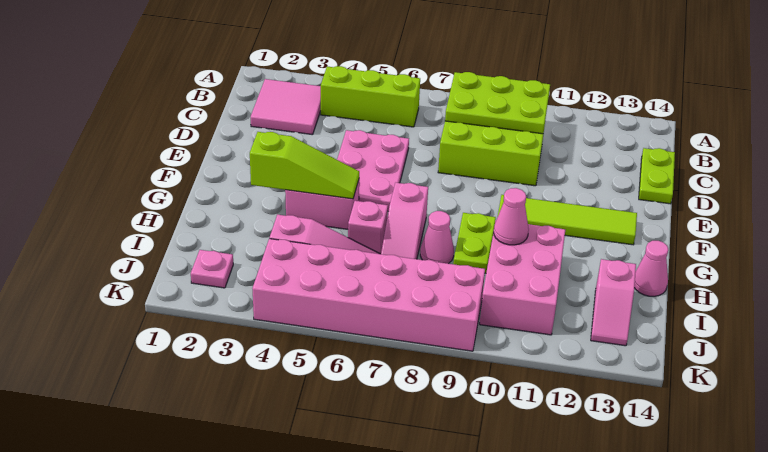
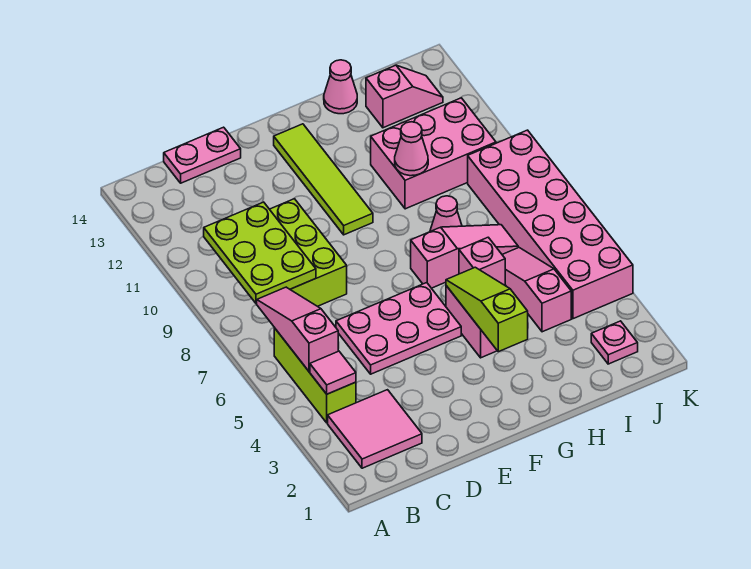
none -> pink tile B4 level 2
none -> pink slope B5:B7 level 2 top 5
lime plate C14:D14 level 1 -> pink plate C14:D14 level 1
lime plate G9:H9 level 1 -> none

